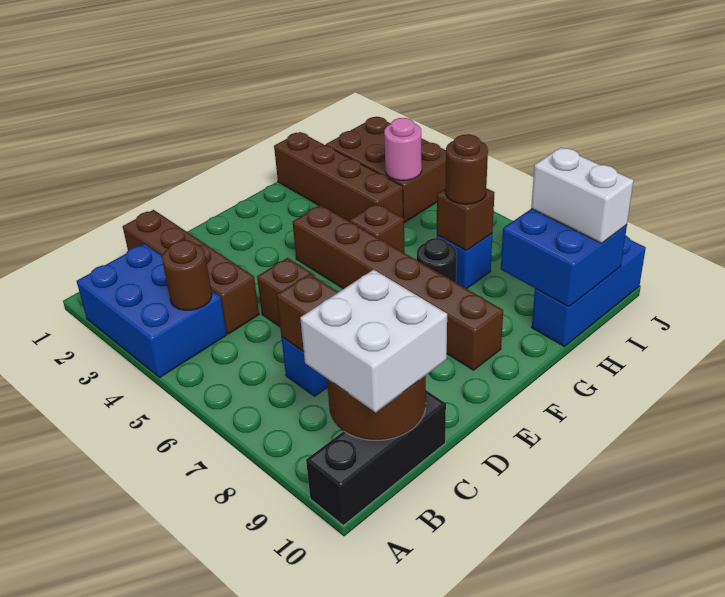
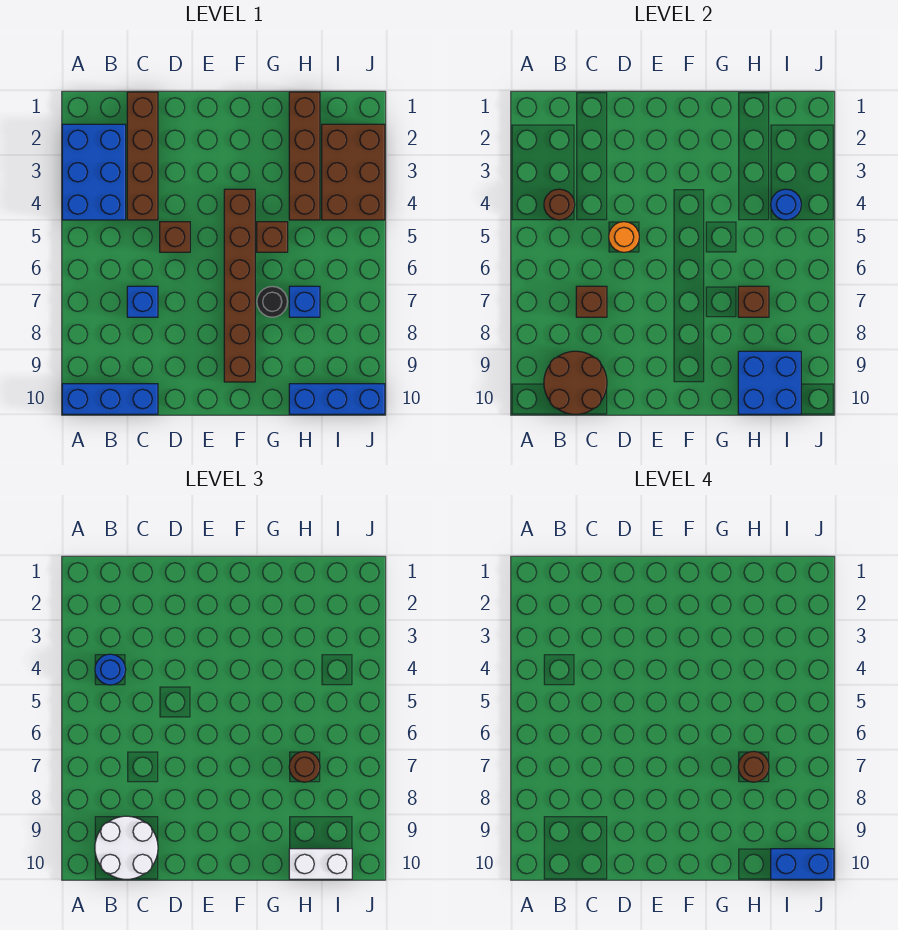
black brick A10:C10 level 1 -> blue brick A10:C10 level 1
none -> blue round brick B4 level 3
white brick B9:C10 level 3 -> white round brick B9:C10 level 3
none -> orange round brick D5 level 2
none -> brown round brick H7 level 4
pink round brick I4 level 2 -> blue round brick I4 level 2
white brick I9:I10 level 3 -> white brick H10:I10 level 3
none -> blue brick I10:J10 level 4

